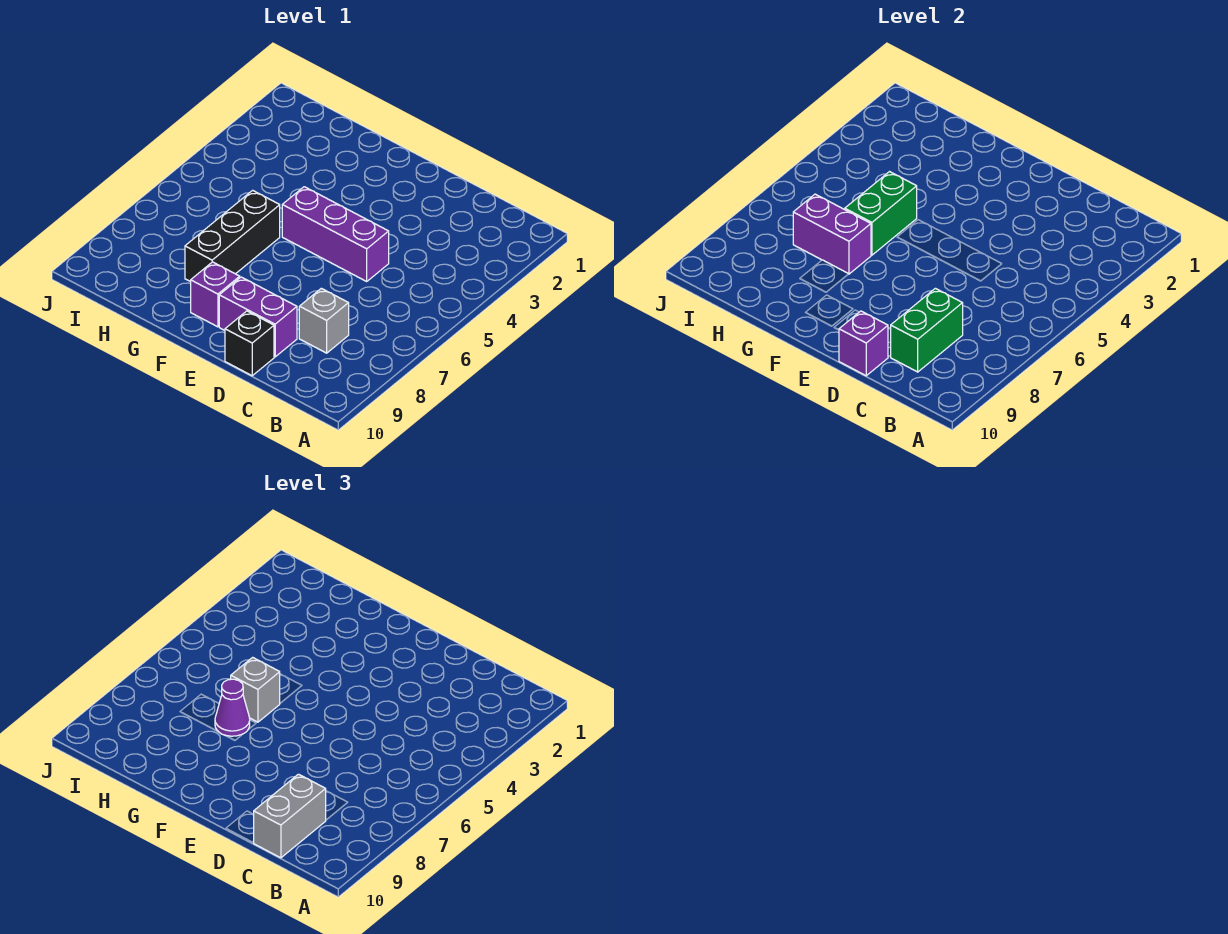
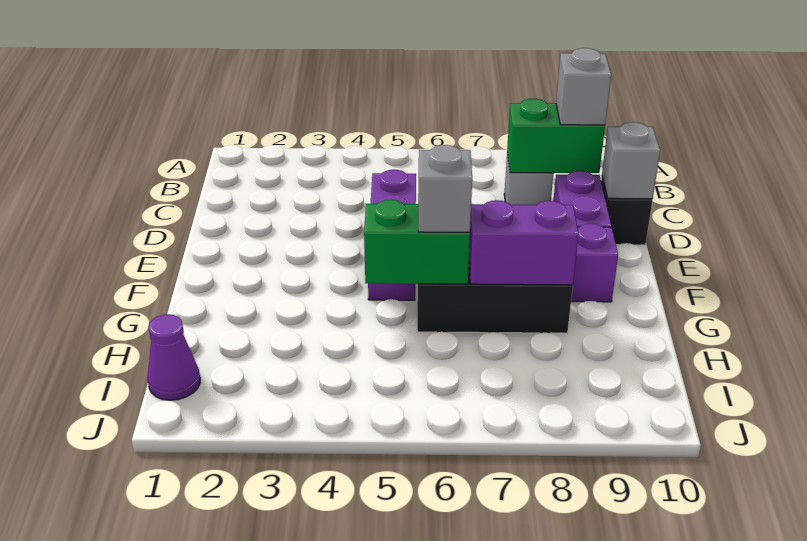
grey brick C9:C10 level 3 -> grey brick C9 level 3
purple brick D10 level 2 -> grey brick D10 level 2
purple brick G7:H7 level 2 -> purple brick G7:G8 level 2
purple cone G7 level 3 -> purple cone I1 level 1

